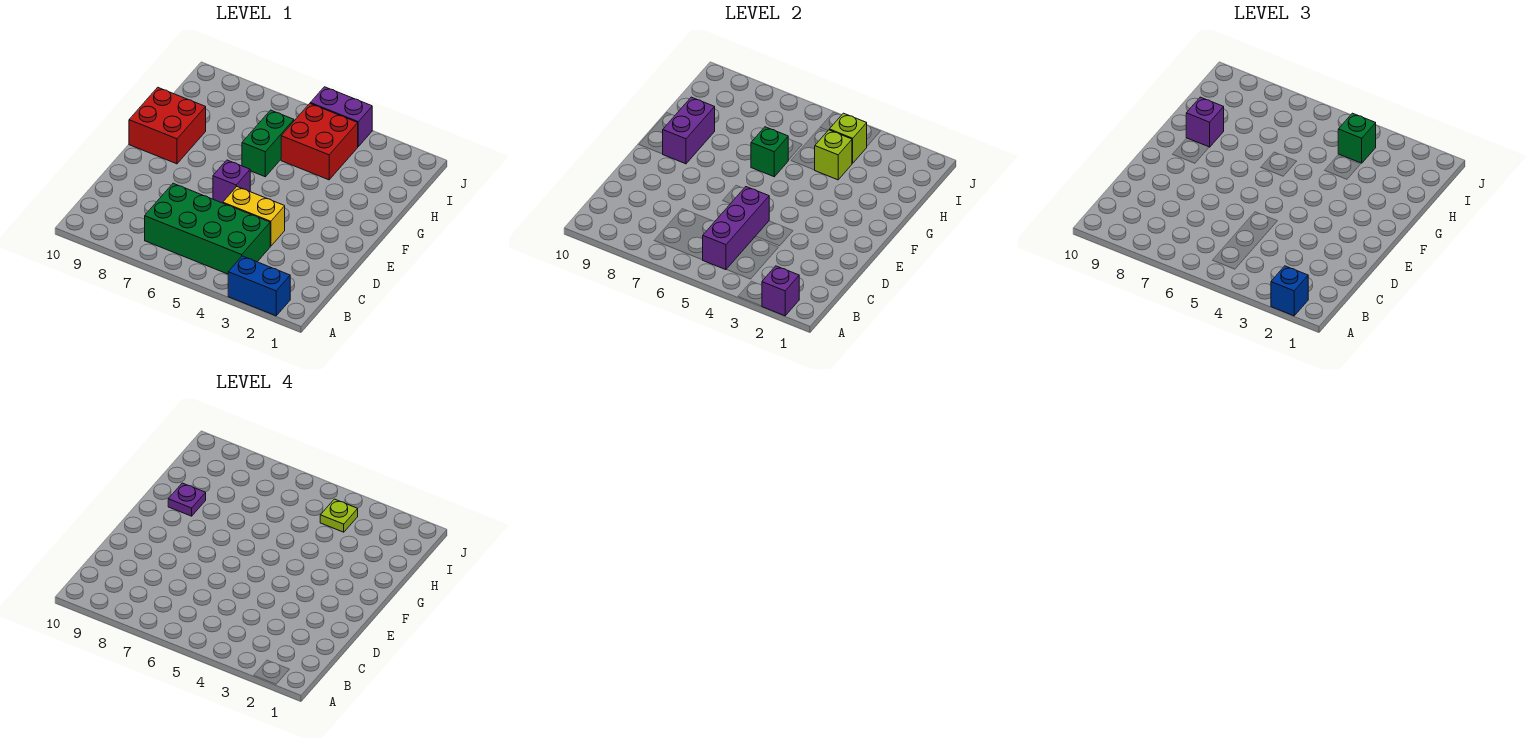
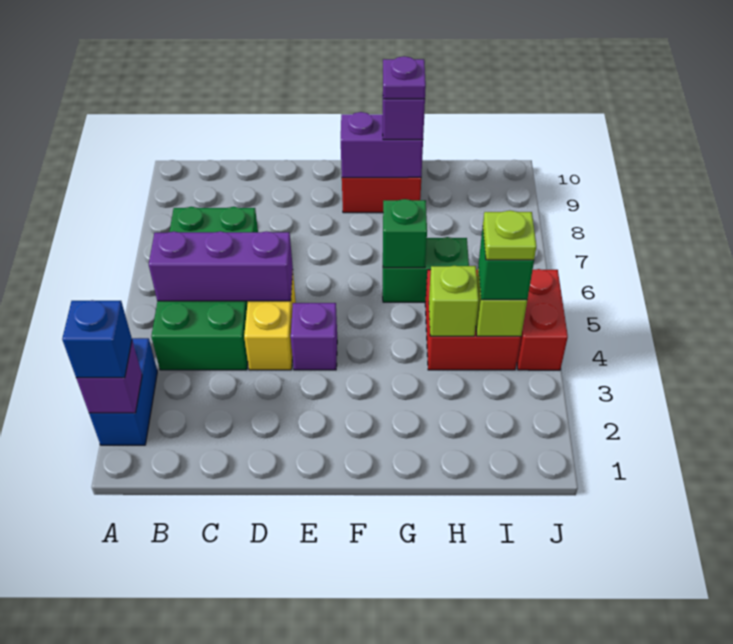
purple brick E6 level 1 -> purple brick E4 level 1
purple brick J4:J5 level 1 -> red brick J4:J5 level 1

